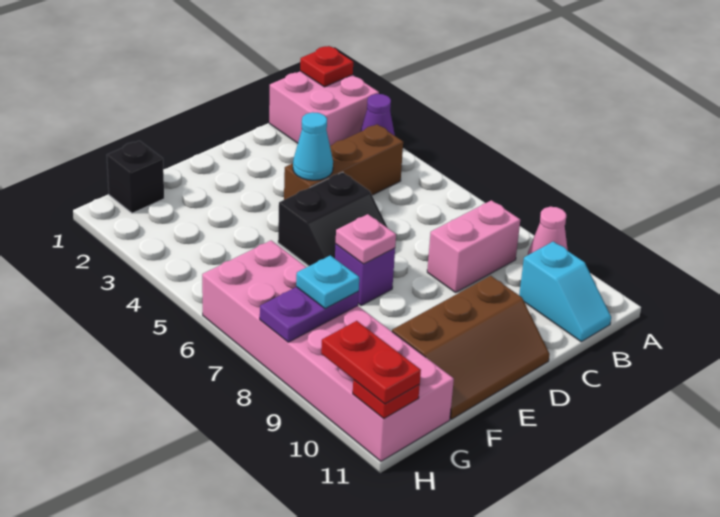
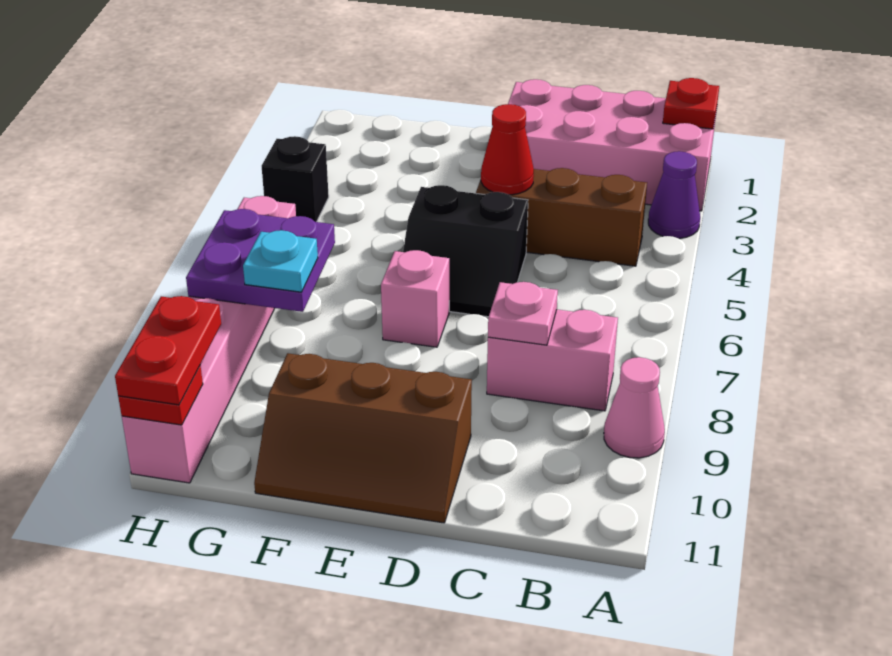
pink brick A1:B2 level 1 -> pink brick A1:D2 level 1
cyan slope B10:B11 level 1 top 10 -> none
cyan cone D4 level 2 -> red cone D4 level 2
purple brick E7 level 1 -> pink brick E7 level 1
pink plate E7 level 2 -> pink plate C8 level 2
black brick G1 level 1 -> black brick H4 level 1
pink brick G6:H11 level 1 -> pink brick H6:H11 level 1
purple plate G8:H8 level 2 -> purple plate G7:H8 level 2

